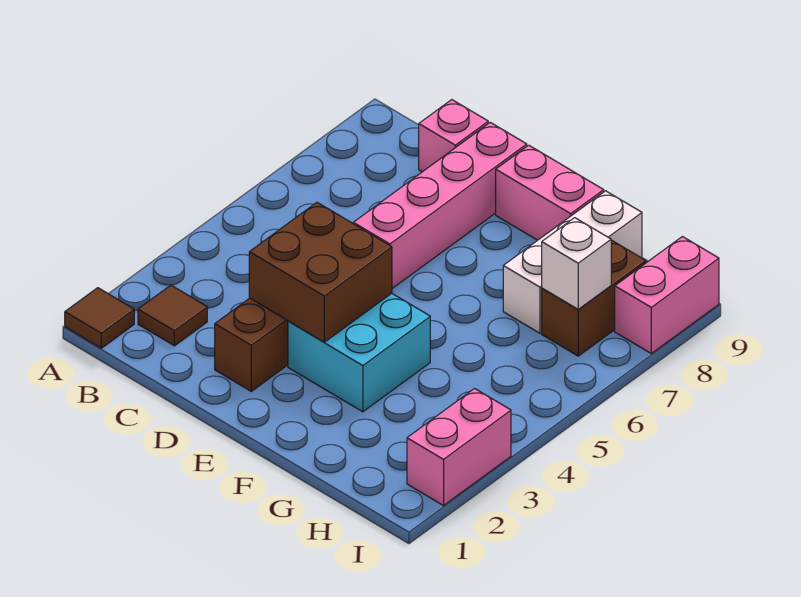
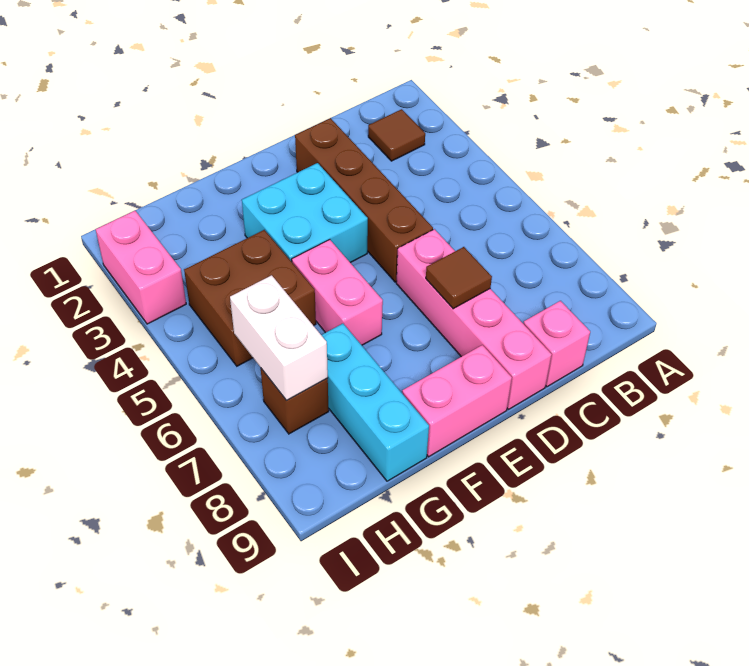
brown tile A1 level 1 -> brown tile D7 level 2
brown brick D3:E4 level 2 -> brown brick G4:H5 level 1
white brick G7:G9 level 1 -> cyan brick G7:G9 level 1
brown brick H7:H8 level 1 -> brown brick H7 level 1
white brick H7 level 2 -> white brick H6:H7 level 2
pink brick I8:I9 level 1 -> pink brick F5:F6 level 1

